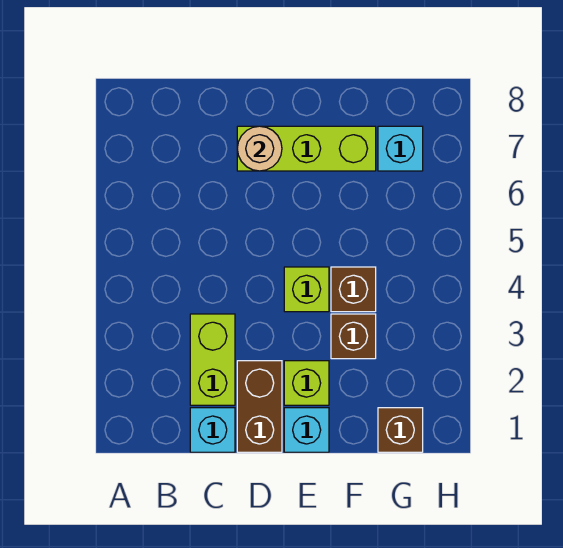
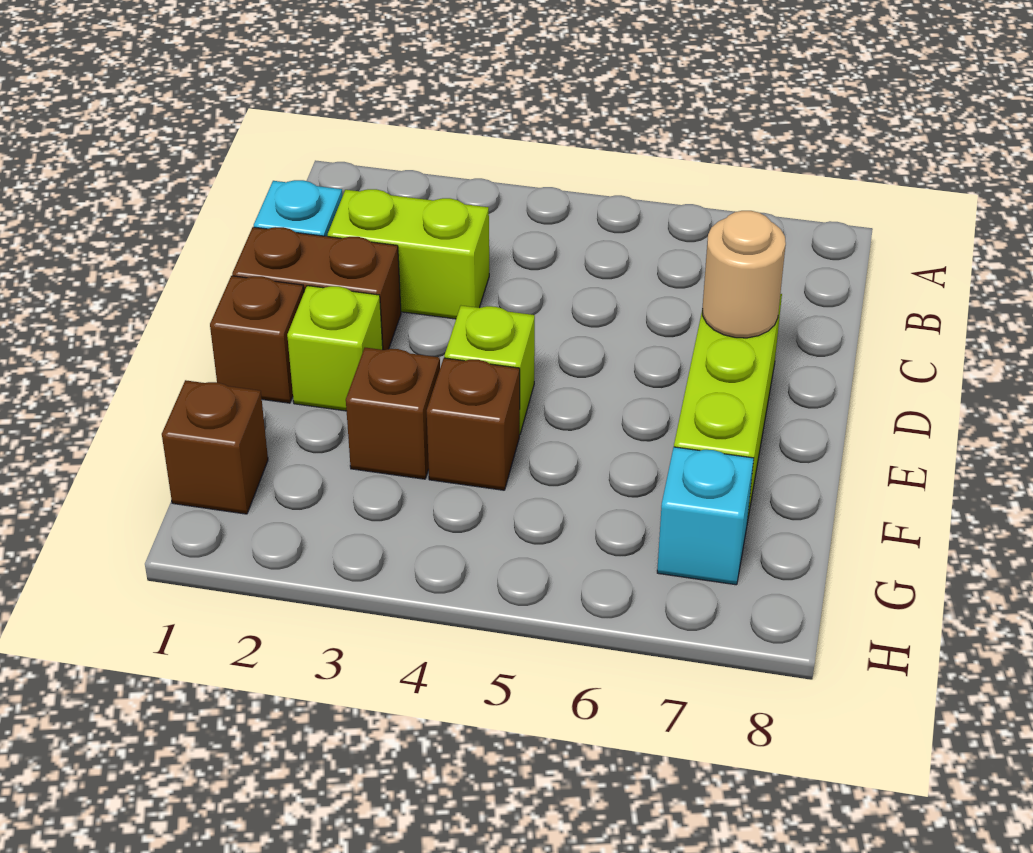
cyan brick E1 level 1 -> brown brick E1 level 1

